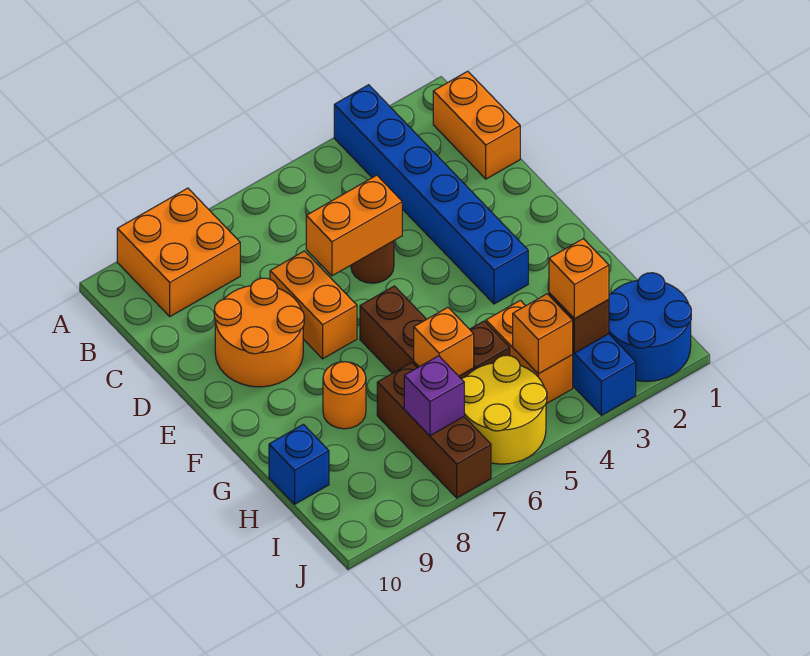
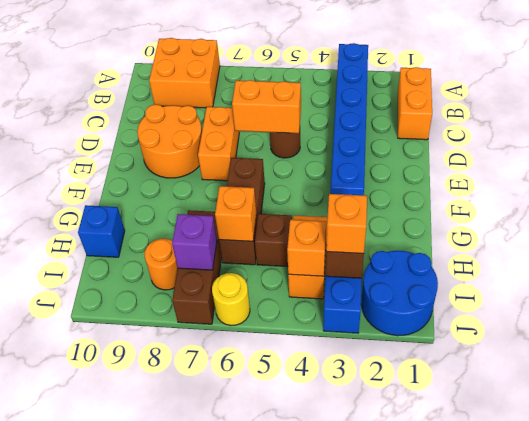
orange round brick G8 level 1 -> orange round brick I8 level 1
yellow round brick I5:J6 level 1 -> yellow round brick J6 level 1

